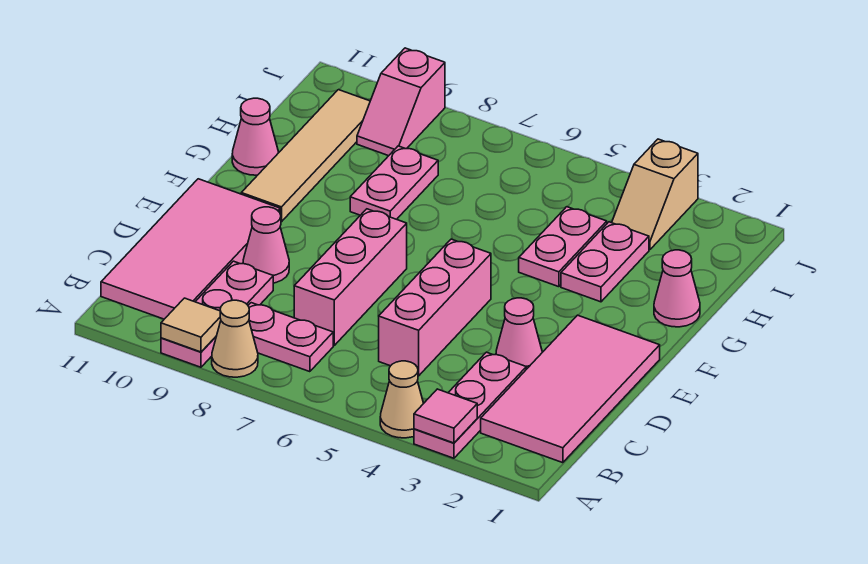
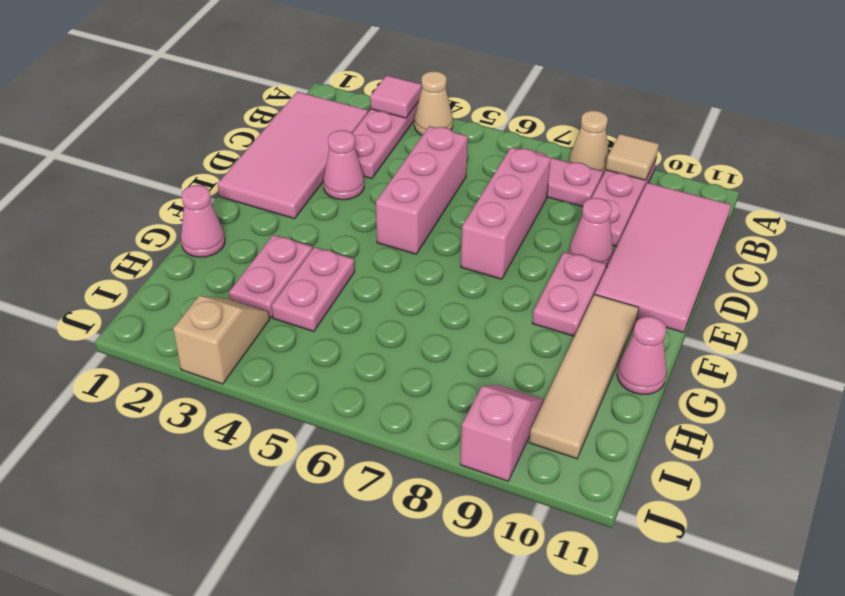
pink plate G8:H8 level 1 -> pink plate E9:F9 level 1

